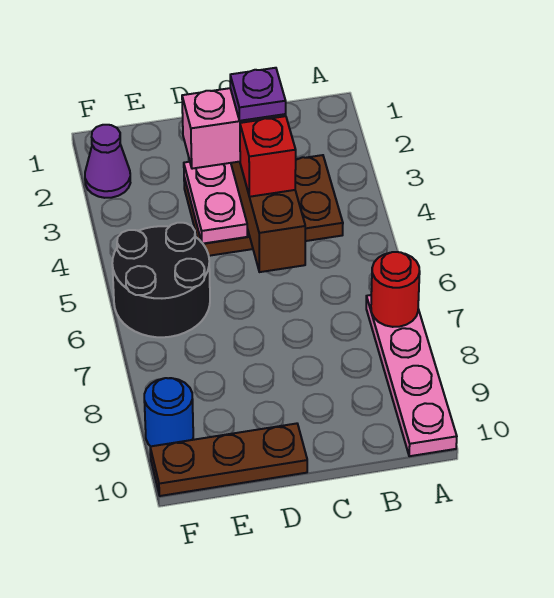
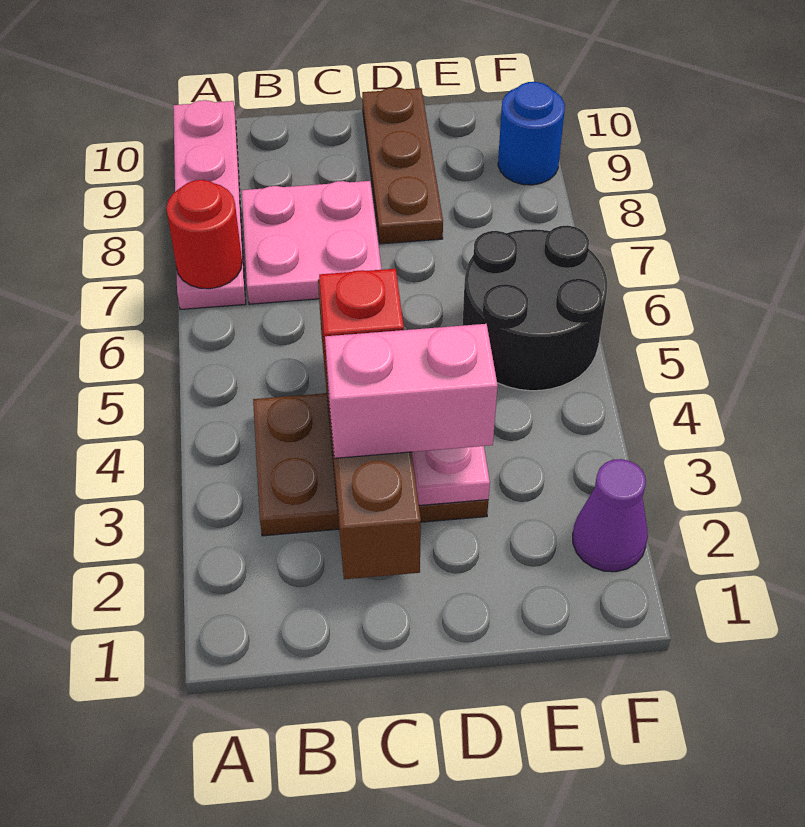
none -> pink plate B7:C8 level 1
purple plate C3 level 4 -> none
brown plate D10:F10 level 1 -> brown plate D8:D10 level 1

